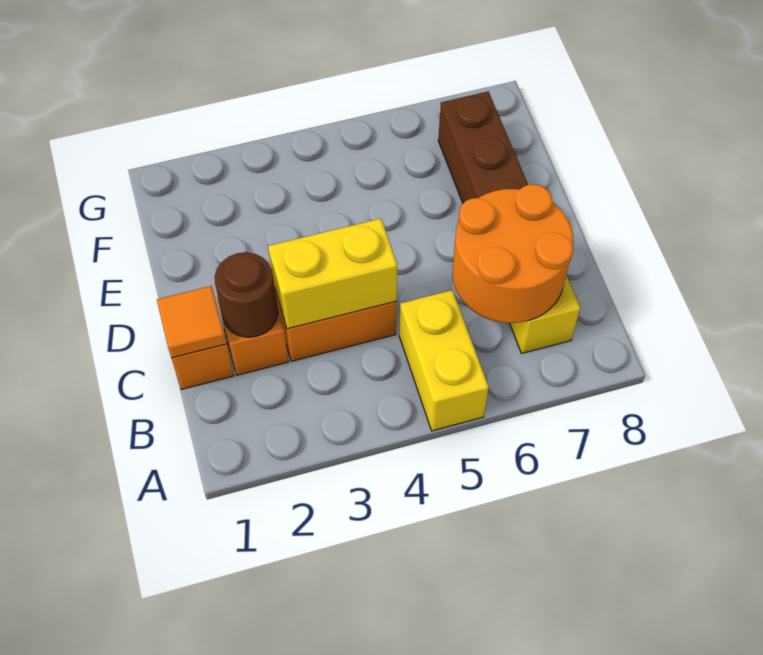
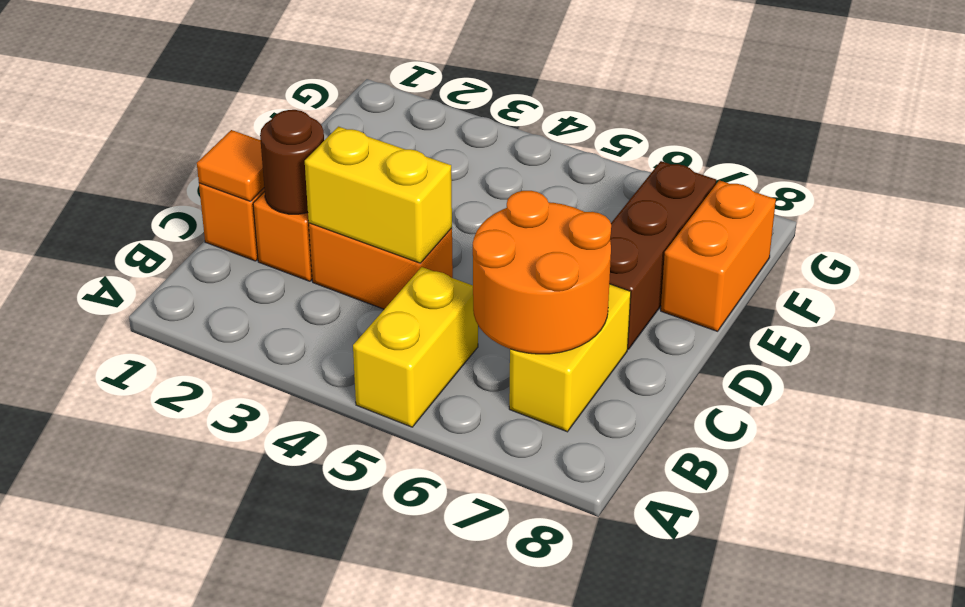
none -> orange brick E8:F8 level 1

